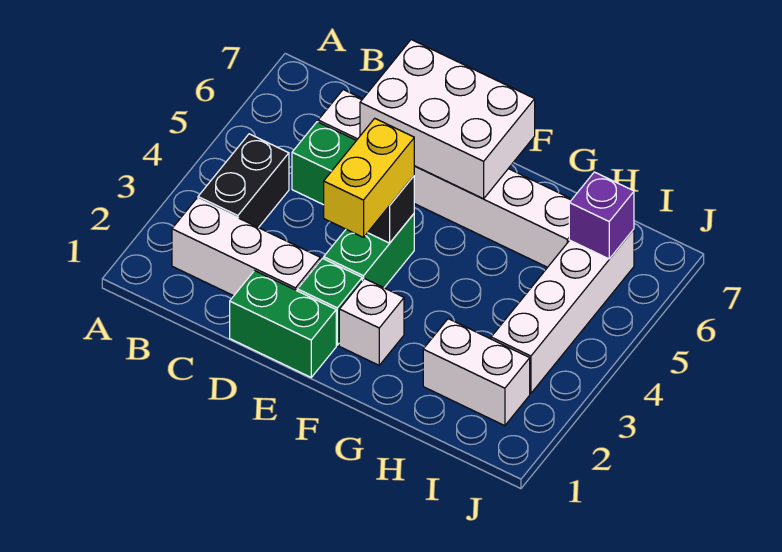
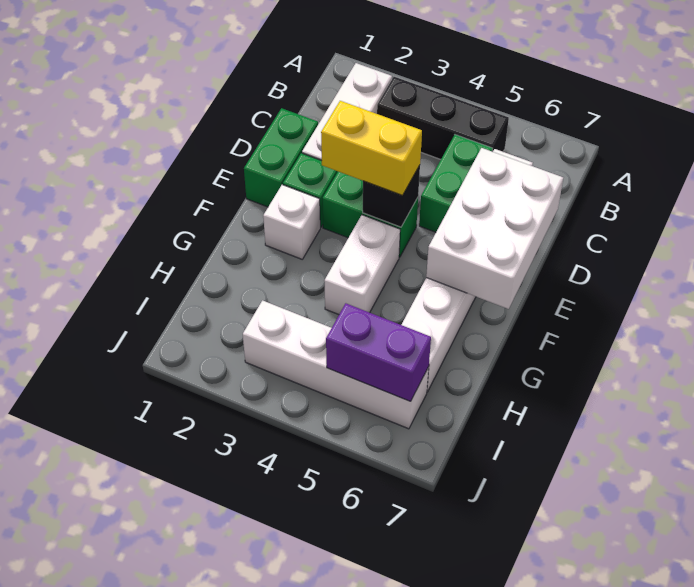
black brick B3:B4 level 1 -> black brick B3:B5 level 1
white brick H2:I2 level 1 -> white brick F4:G4 level 1
purple brick I6 level 2 -> purple brick I5:I6 level 2

